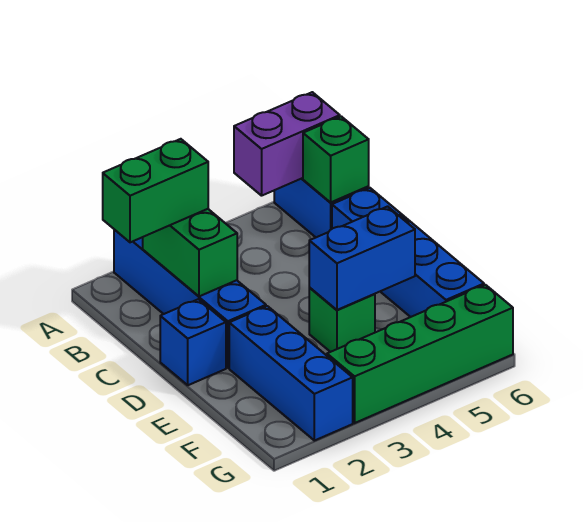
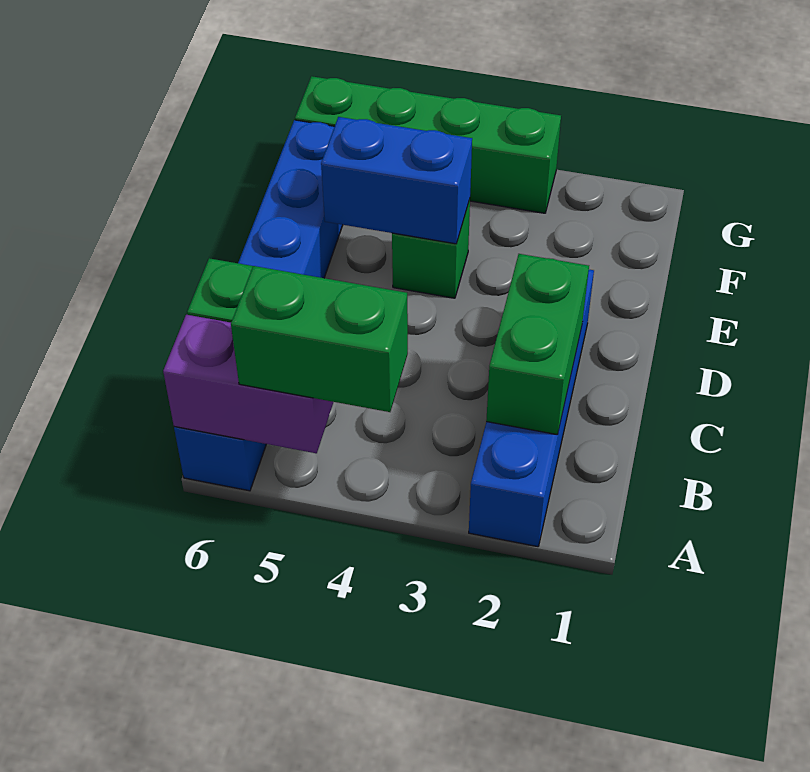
green brick B1:B2 level 3 -> green brick A4:A5 level 3
blue brick D1 level 1 -> none
blue brick E2:G2 level 1 -> none

